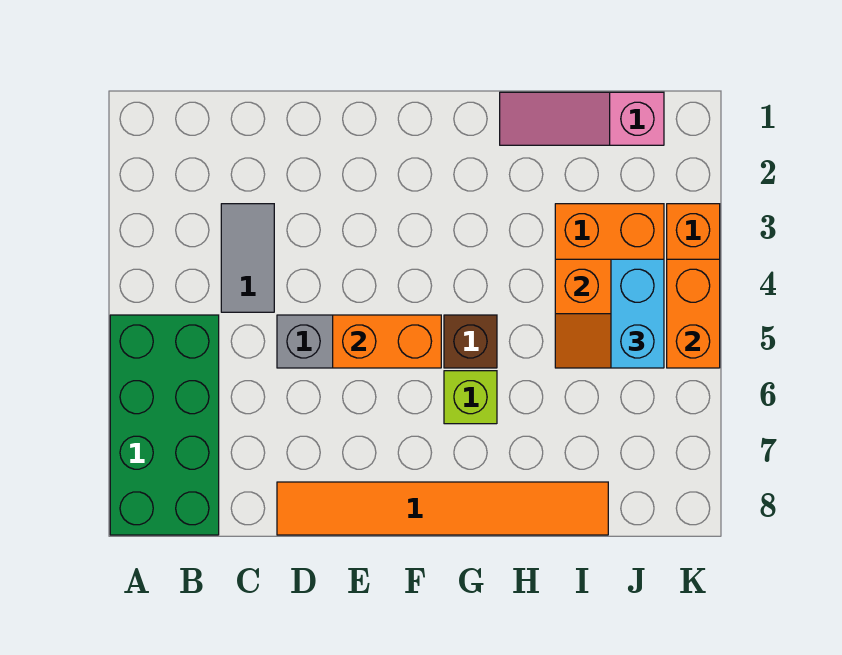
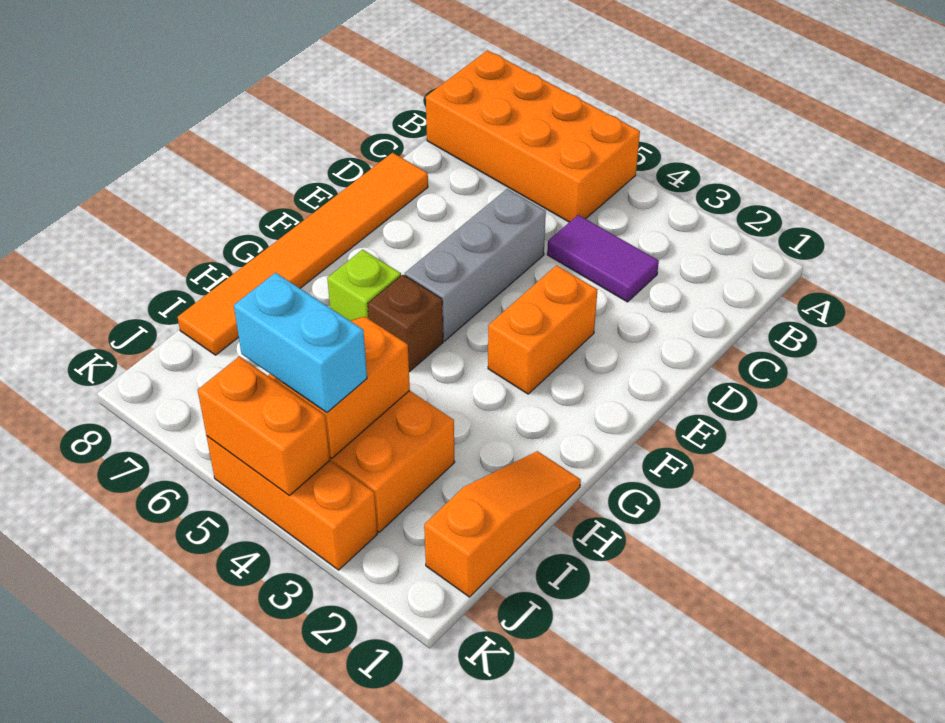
green brick A5:B8 level 1 -> orange brick A5:B8 level 1
grey tile C3:C4 level 1 -> purple tile C3:C4 level 1
orange brick E5:F5 level 2 -> orange brick E3:F3 level 1
pink slope H1:J1 level 1 top J -> orange slope H1:J1 level 1 top J

